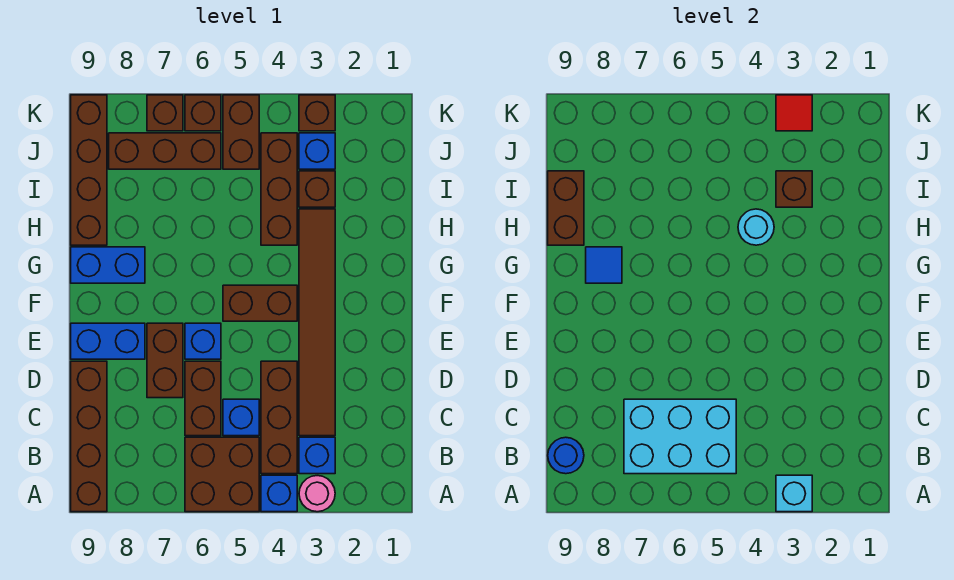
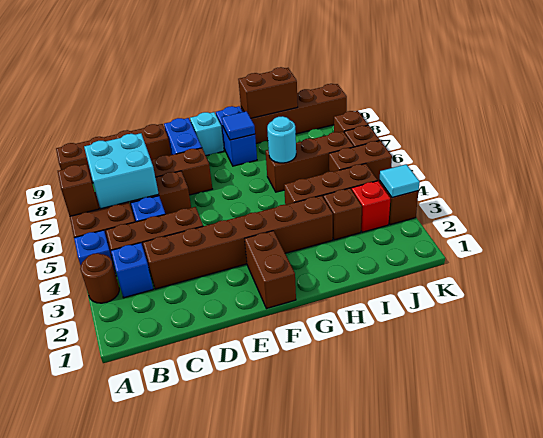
pink round brick A3 level 1 -> brown round brick A3 level 1
cyan brick A3 level 2 -> cyan brick F9 level 1
cyan brick B5:C7 level 2 -> cyan brick B6:C7 level 2
blue round brick B9 level 2 -> none
brown tile C3:H3 level 1 -> brown brick C3:H3 level 1
blue brick E6 level 1 -> none
brown brick F4:F5 level 1 -> brown brick F1:F2 level 1
cyan round brick H4 level 2 -> cyan round brick H6 level 2
brown brick I3 level 2 -> brown brick A6 level 2
blue brick J3 level 1 -> red brick J3 level 1
brown brick J6:J8 level 1 -> brown brick H6:J6 level 1
red tile K3 level 2 -> cyan tile K3 level 2

